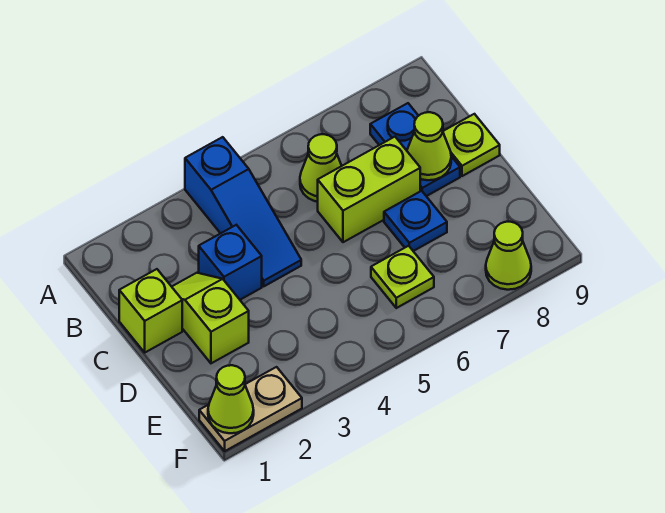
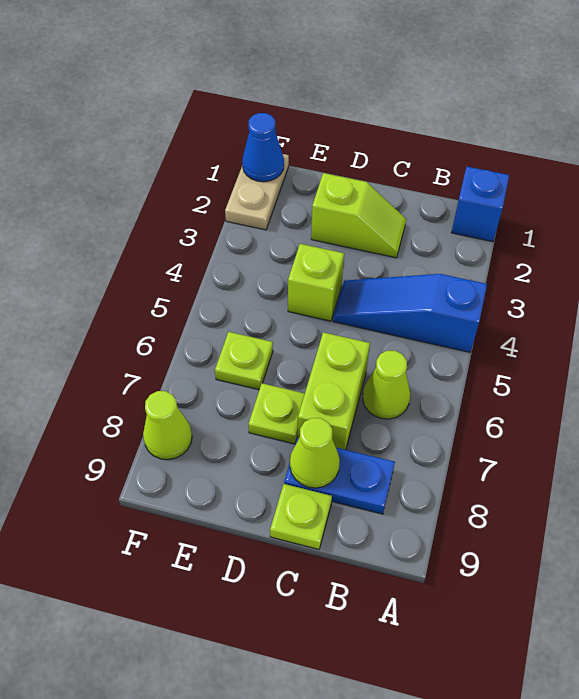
lime brick C1 level 1 -> lime brick D4 level 1
blue brick C3 level 1 -> blue brick A1 level 1
blue plate D7 level 1 -> lime plate D7 level 1
lime cone F1 level 2 -> blue cone F1 level 2

